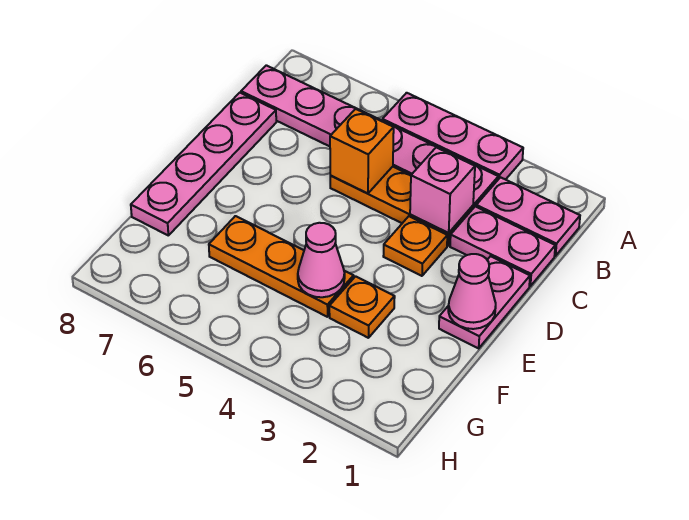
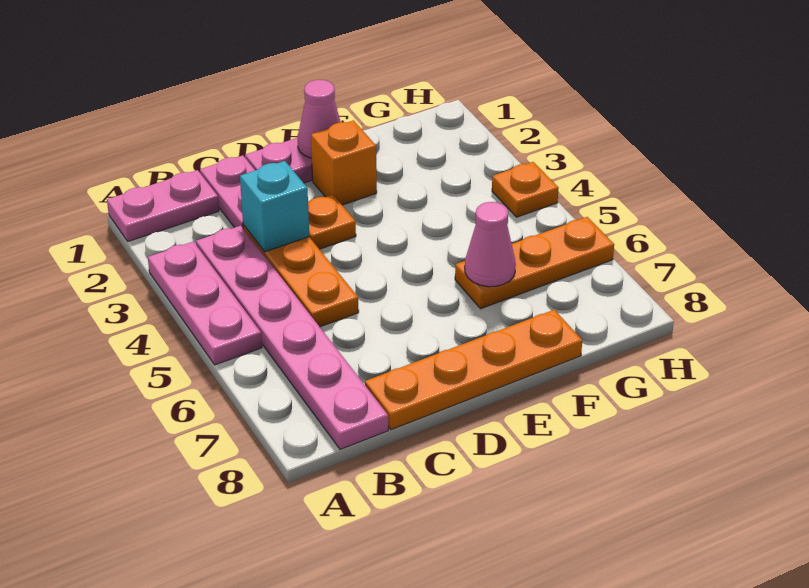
pink plate B1:B2 level 1 -> pink plate A1:B1 level 1
pink brick C3 level 2 -> cyan brick C3 level 2
orange brick C5 level 2 -> orange brick E2 level 1
pink plate C8:F8 level 1 -> orange plate C8:F8 level 1
orange plate F3 level 1 -> orange plate H4 level 1
orange plate F4:F6 level 1 -> orange plate F6:H6 level 1
pink cone F4 level 2 -> pink cone F6 level 2

